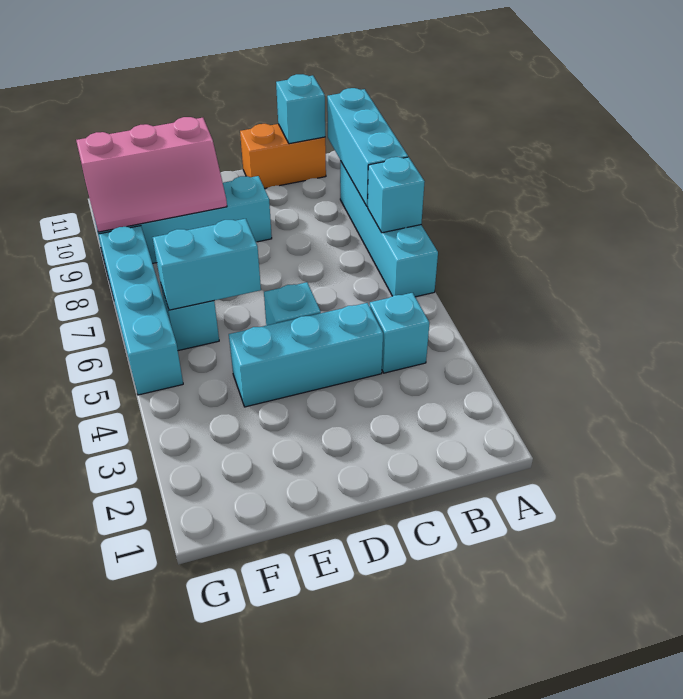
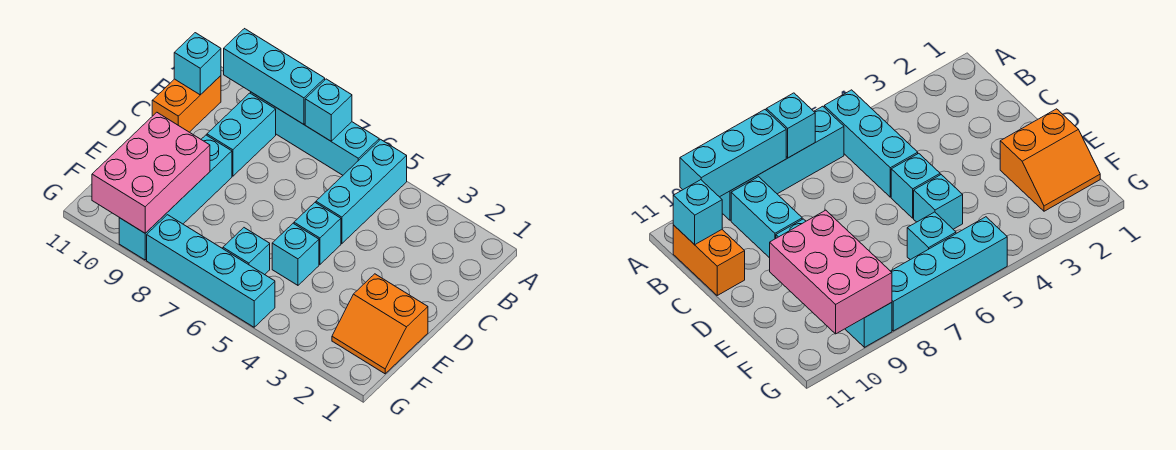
cyan brick B4 level 1 -> cyan brick E5 level 1
cyan brick C4:E4 level 1 -> cyan brick A5:C5 level 1
none -> orange slope E1:F2 level 1 top E
cyan brick E6:F6 level 2 -> cyan brick B9:C9 level 1
pink slope E9:G10 level 2 top 10 -> pink brick E9:G10 level 2

